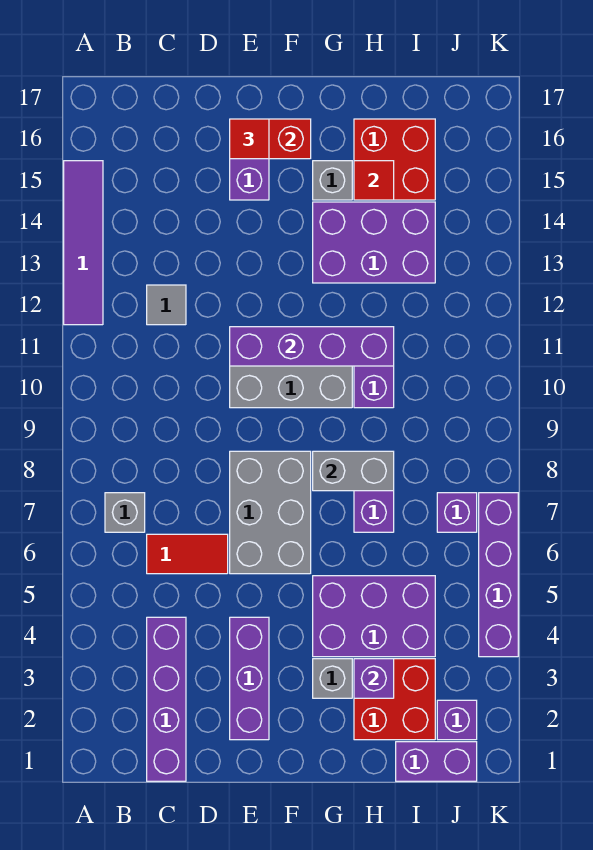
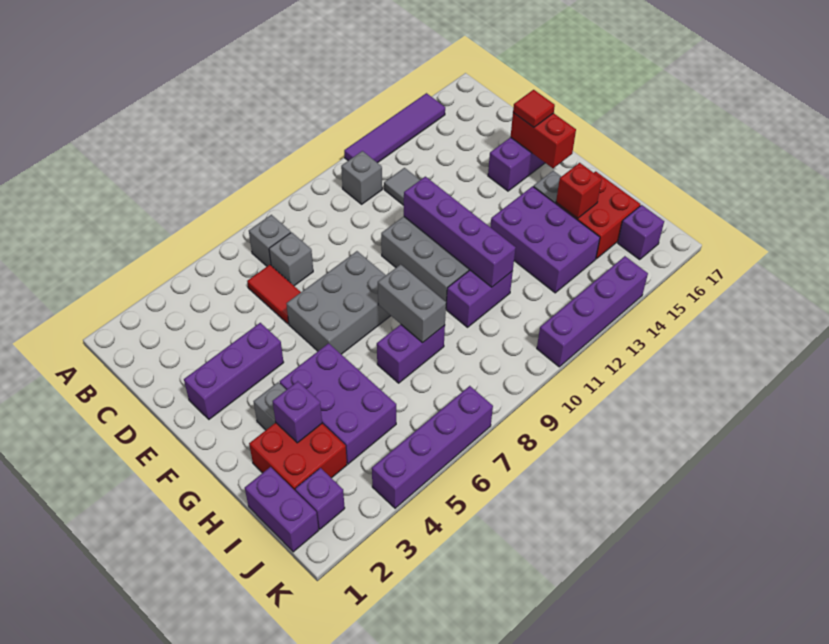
none -> grey brick B11 level 1
purple brick C1:C4 level 1 -> purple brick K11:K14 level 1
none -> grey brick C7 level 1
red tile H15 level 2 -> red brick H15 level 2
purple brick J7 level 1 -> purple brick J16 level 1

